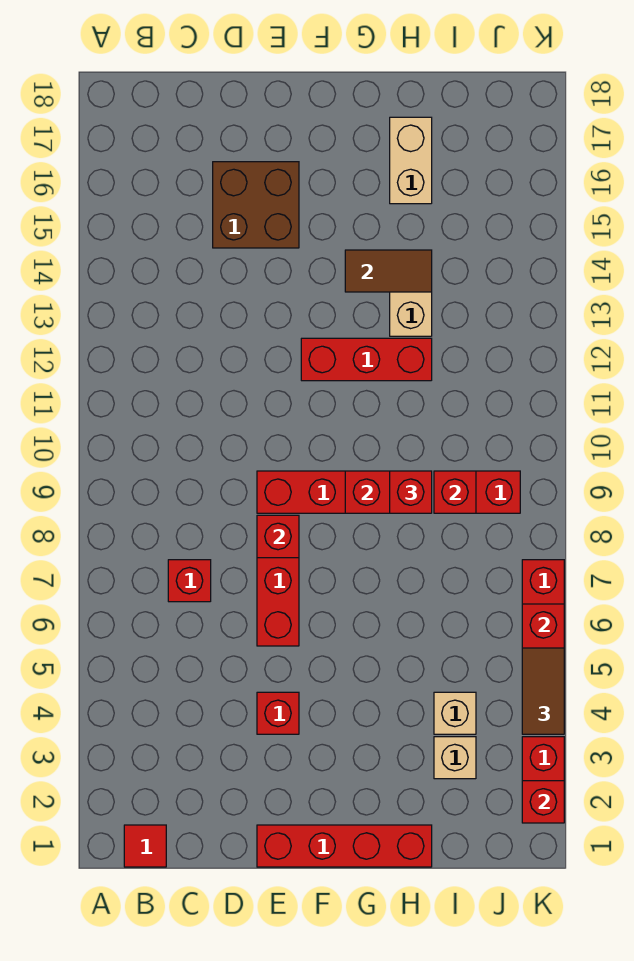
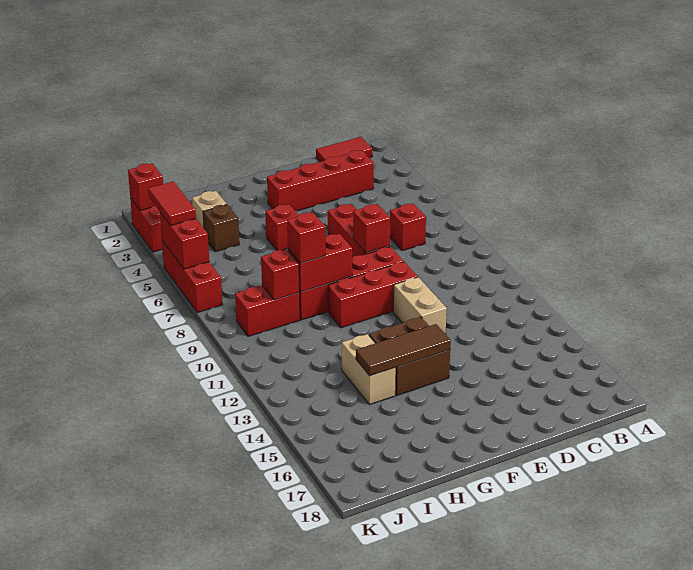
red tile B1 level 1 -> red tile B1:C1 level 1
brown brick D15:E16 level 1 -> brown brick F13:G14 level 1
red brick E1:H1 level 1 -> red brick C3:F3 level 1
red brick E4 level 1 -> red brick G5 level 1
red brick F12:H12 level 1 -> red brick E10:G10 level 1
brown tile G14:H14 level 2 -> brown tile F14:H14 level 2
tan brick H16:H17 level 1 -> tan brick E11:E12 level 1
tan brick I4 level 1 -> brown brick I4 level 1
brown tile K4:K5 level 3 -> red tile K4:K5 level 3

